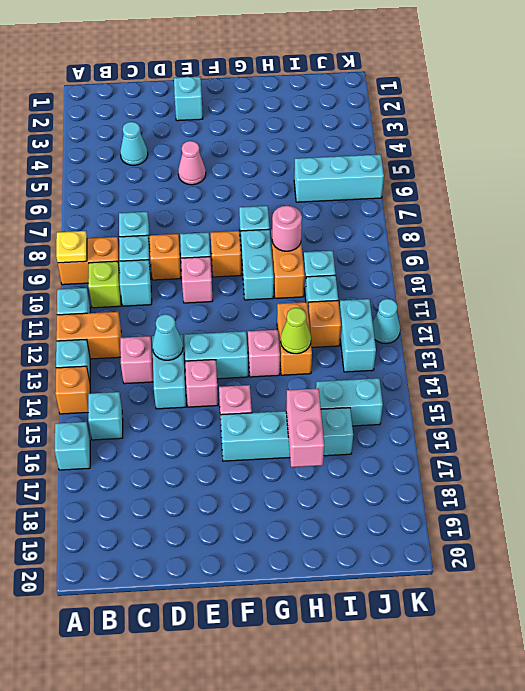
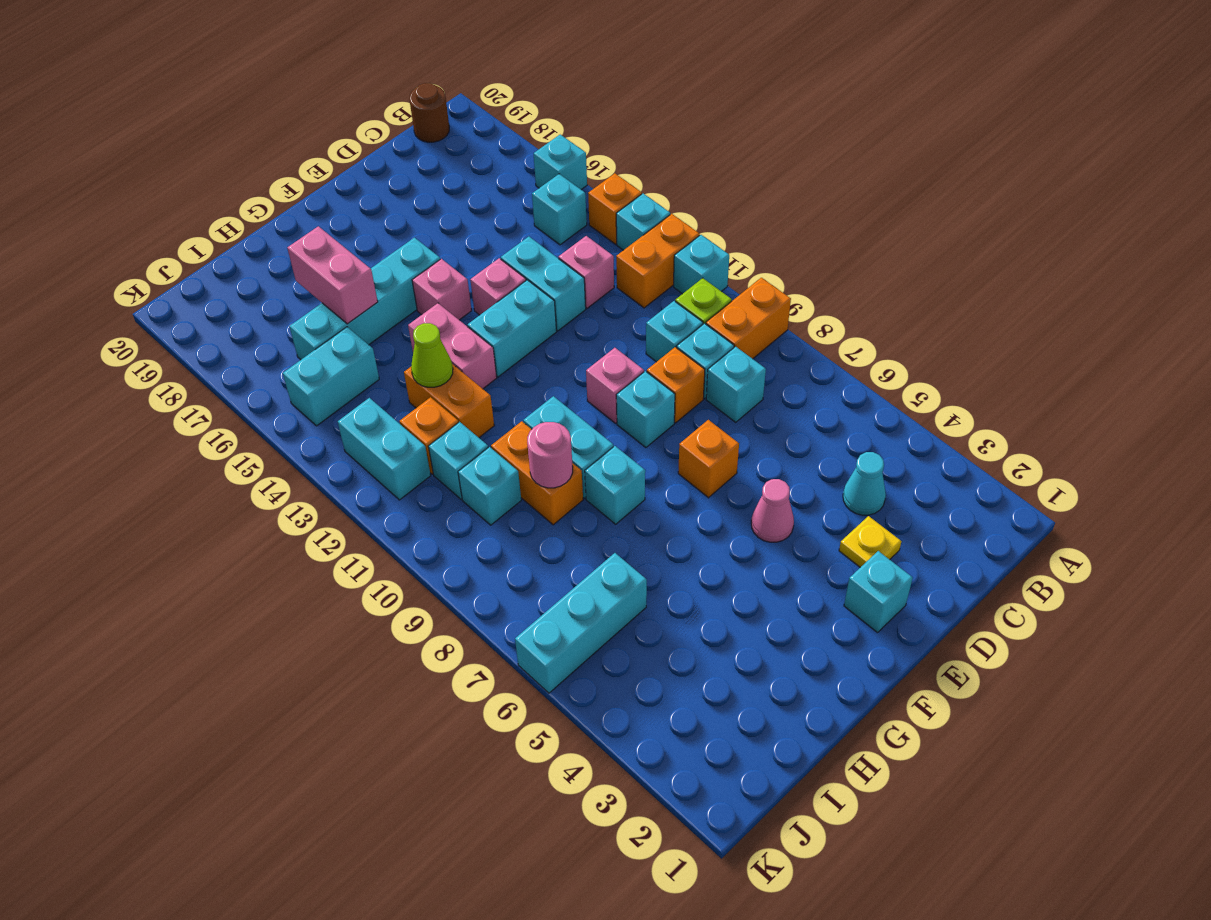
yellow plate A9 level 2 -> yellow plate D3 level 1
none -> brown round brick B20 level 1
cyan cone D13 level 2 -> none
orange brick F9 level 1 -> orange brick E7 level 1
pink brick G13 level 1 -> pink brick G13:G14 level 1
cyan cone K12 level 1 -> none

